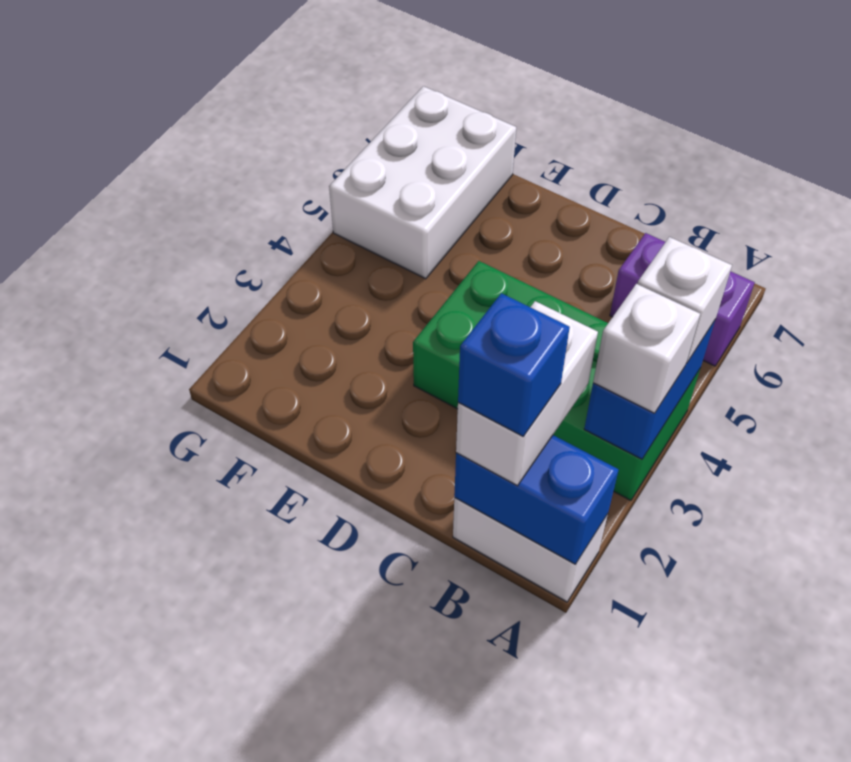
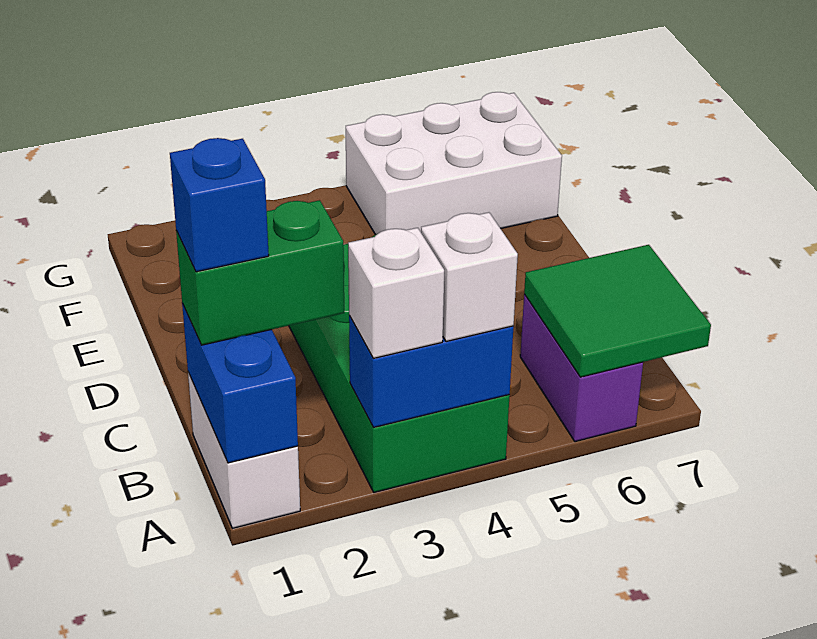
none -> green tile A6:B7 level 2
white brick B1:B2 level 3 -> green brick B1:B2 level 3

